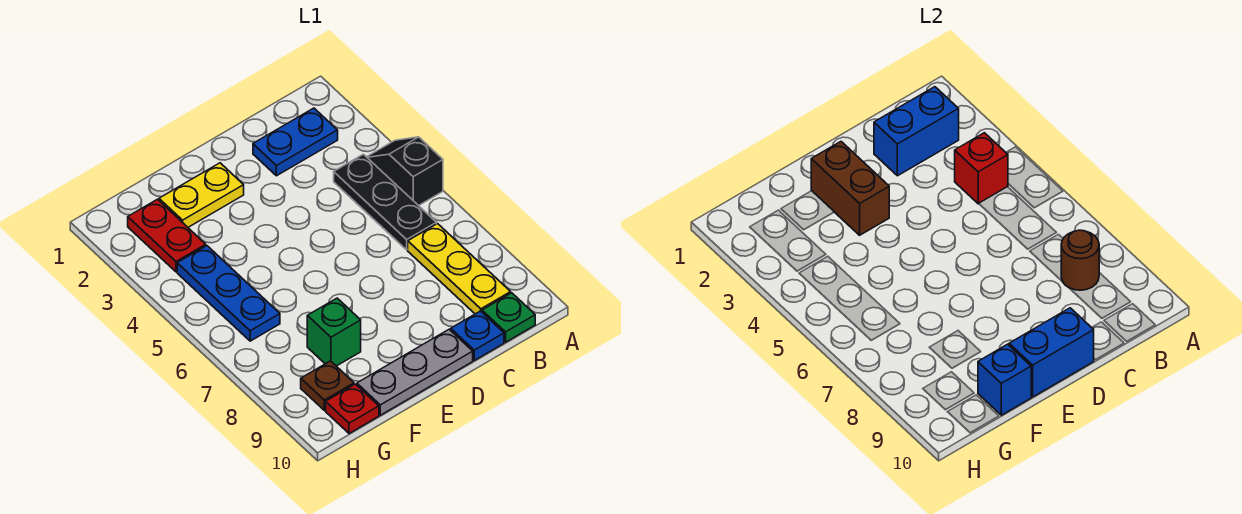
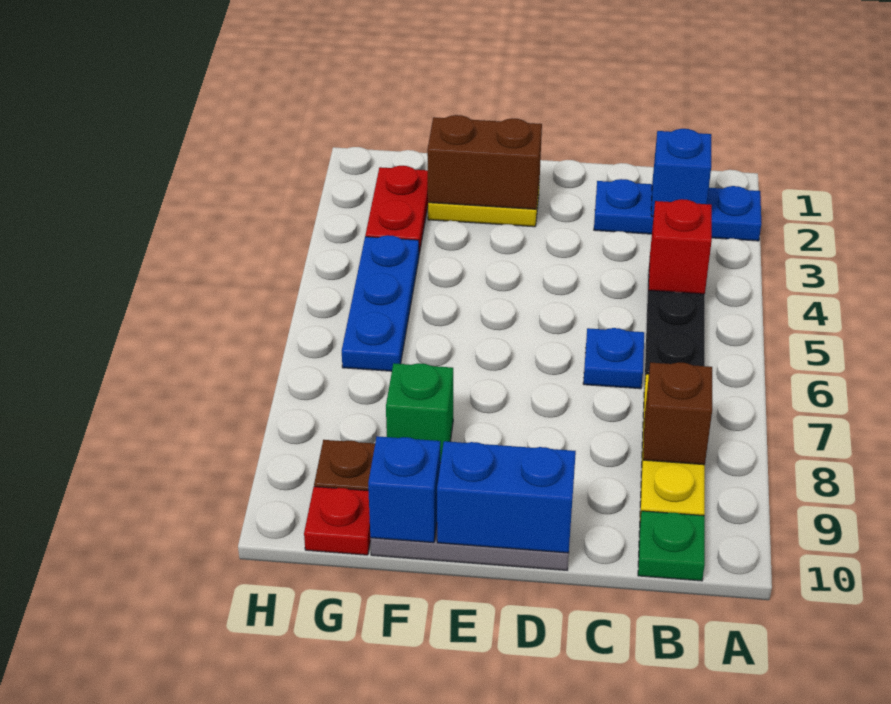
black slope A4:A5 level 1 top 5 -> none
blue plate B2:C2 level 1 -> blue plate A2:C2 level 1
blue brick B2:C2 level 2 -> blue brick B2 level 2
brown round brick B8 level 2 -> brown brick B8 level 2
blue plate C10 level 1 -> blue plate C6 level 1
brown brick E2:E3 level 2 -> brown brick E2:F2 level 2

